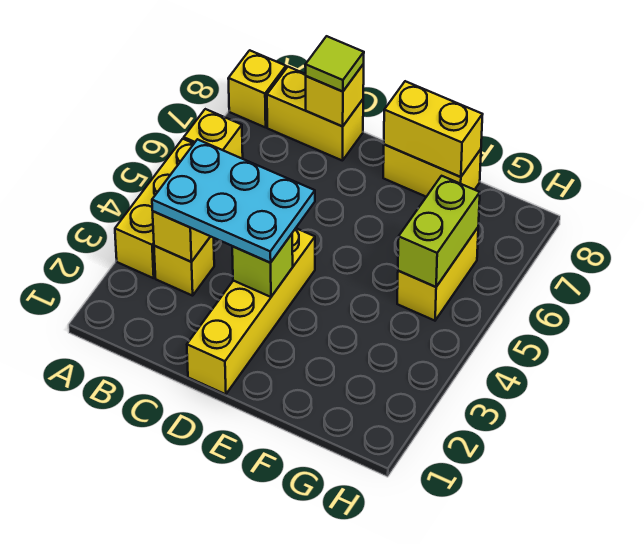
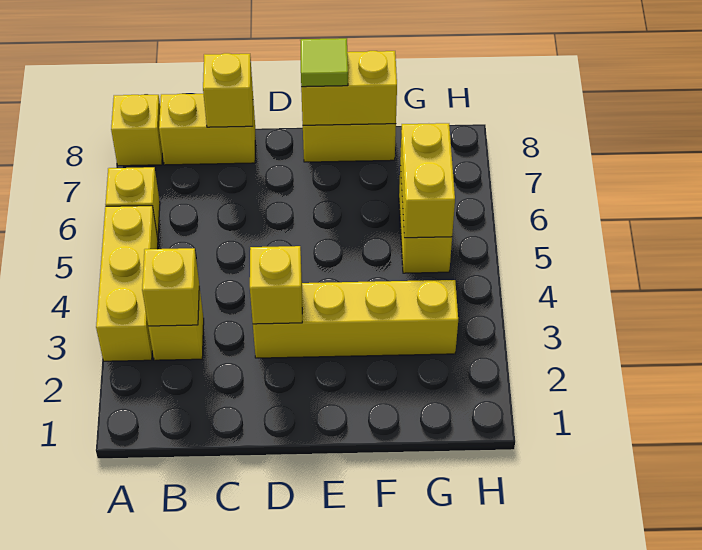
cyan plate B3:D4 level 3 -> none
lime tile C8 level 3 -> lime tile E8 level 3
yellow brick D1:D4 level 1 -> yellow brick D3:G3 level 1
lime brick D3 level 2 -> yellow brick D3 level 2
lime brick G5:G6 level 2 -> yellow brick G5:G6 level 2

